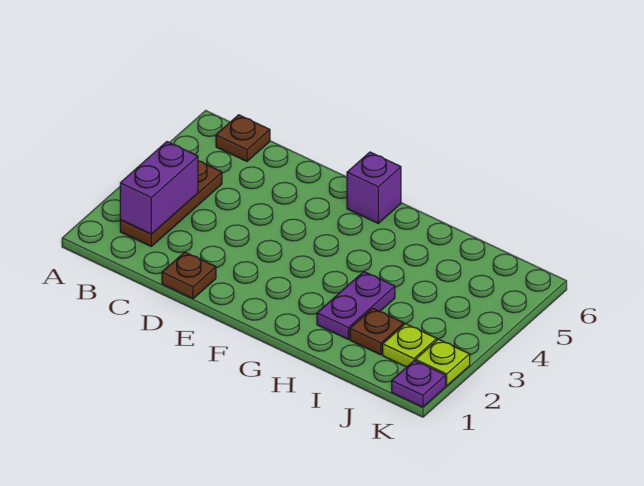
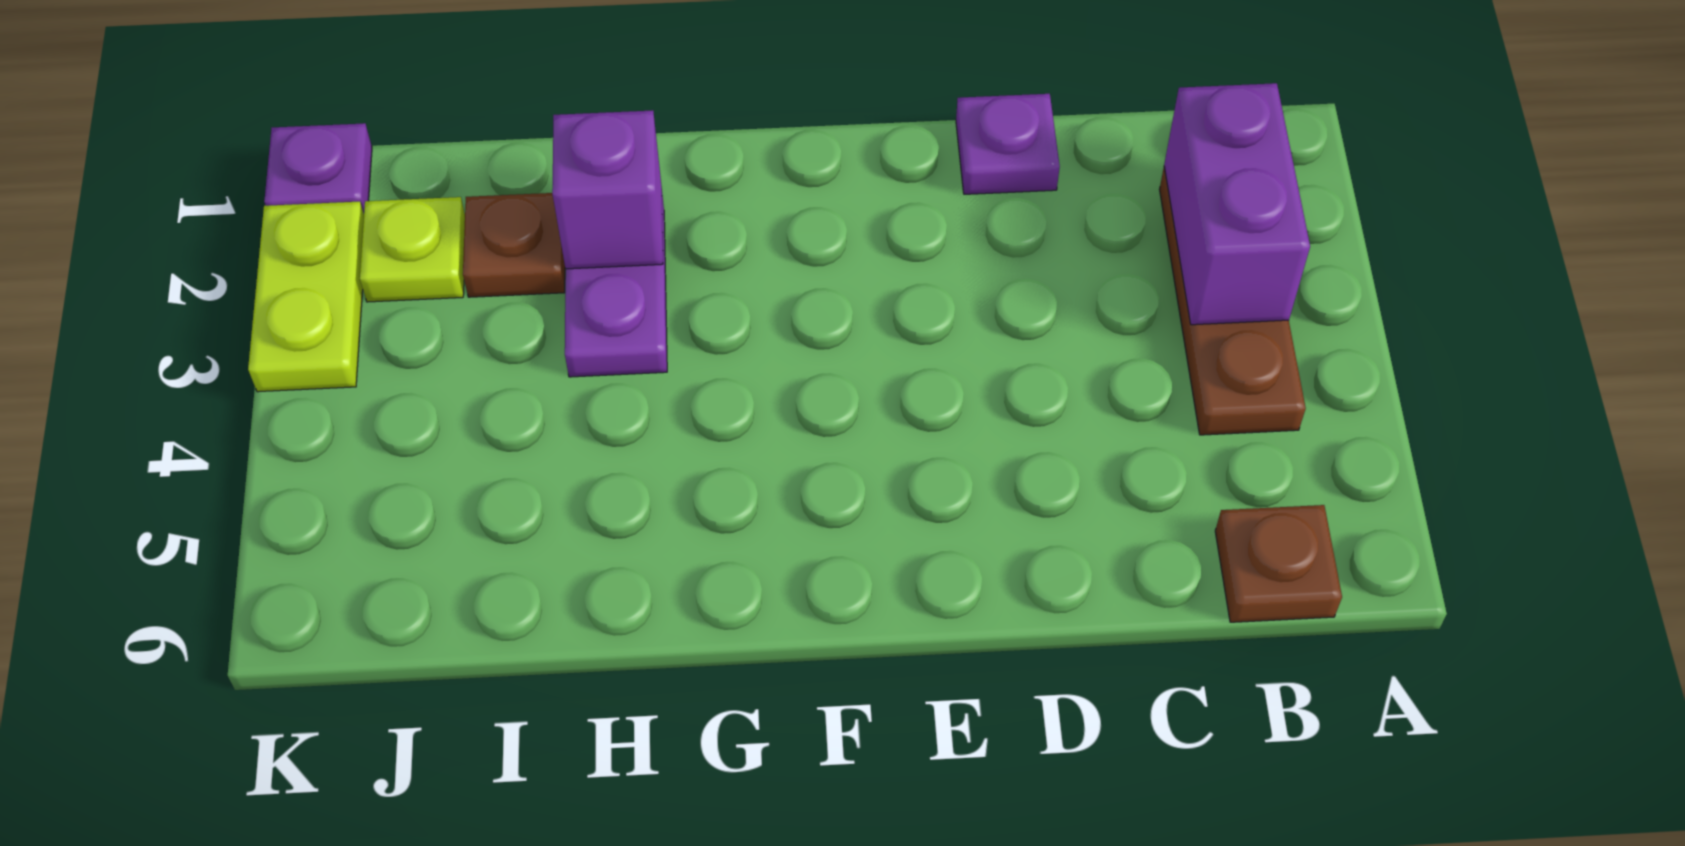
brown plate D1 level 1 -> purple plate D1 level 1
purple brick F6 level 1 -> purple brick H2 level 2
lime plate K2 level 1 -> lime plate K2:K3 level 1

